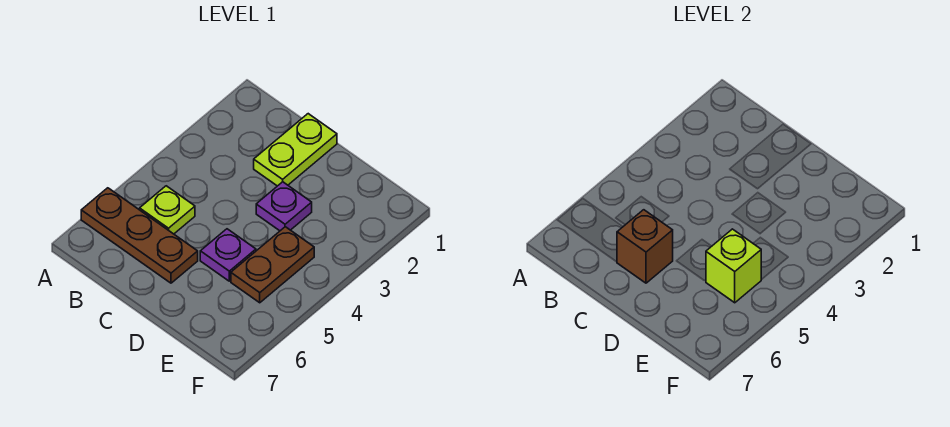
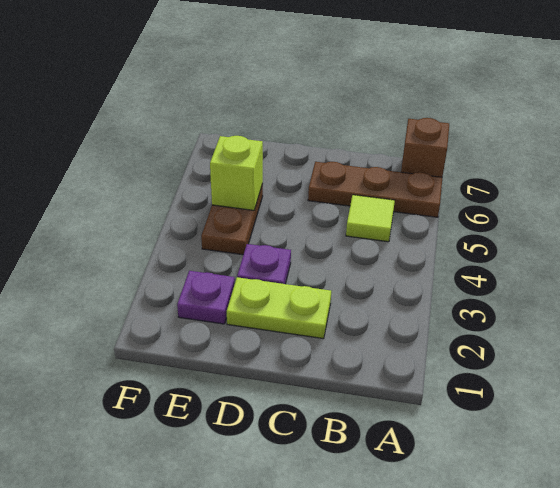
lime plate B5 level 1 -> lime tile B5 level 1
lime plate C1:C2 level 1 -> lime plate C2:D2 level 1
brown brick C6 level 2 -> brown brick A7 level 1
purple plate D5 level 1 -> purple plate E2 level 1

